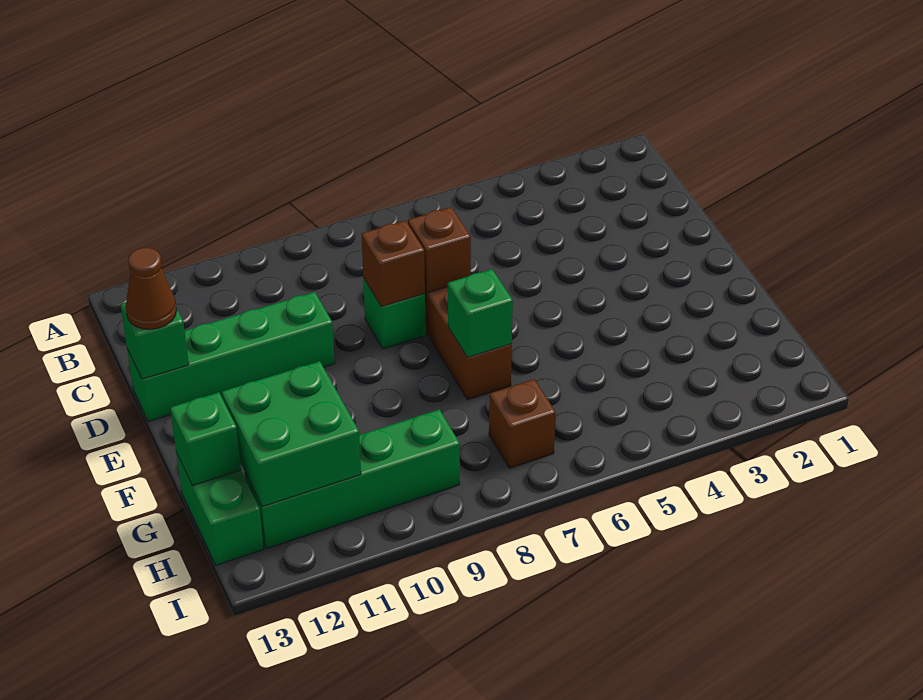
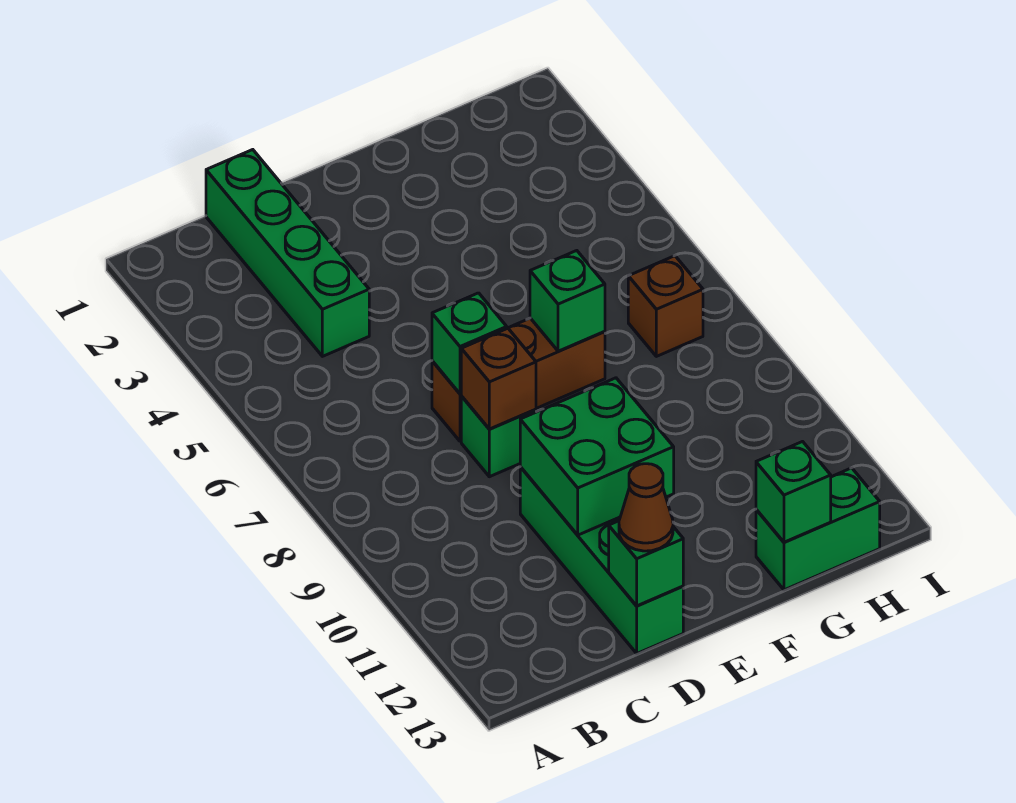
brown brick D7 level 2 -> green brick D7 level 2
green brick G11:H12 level 2 -> green brick D10:E11 level 2
green brick H9:H12 level 1 -> green brick C1:C4 level 1

